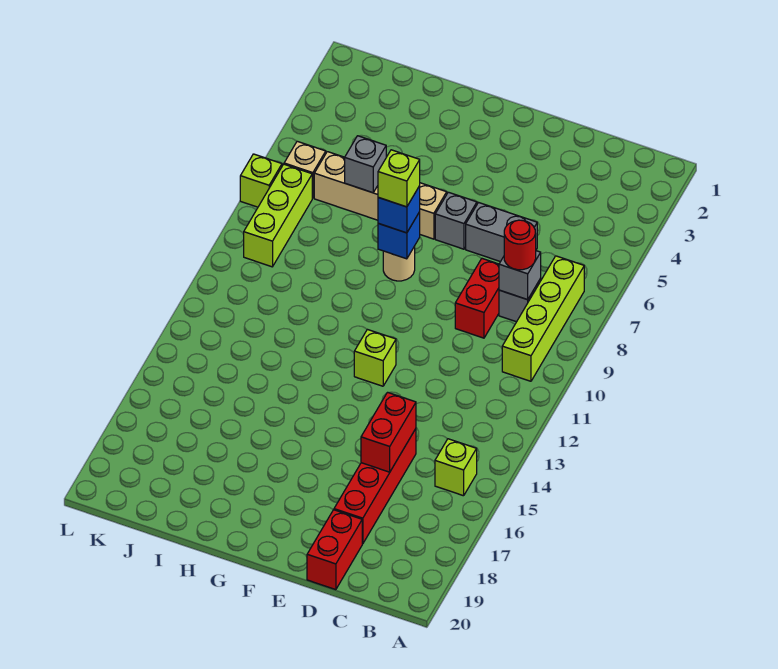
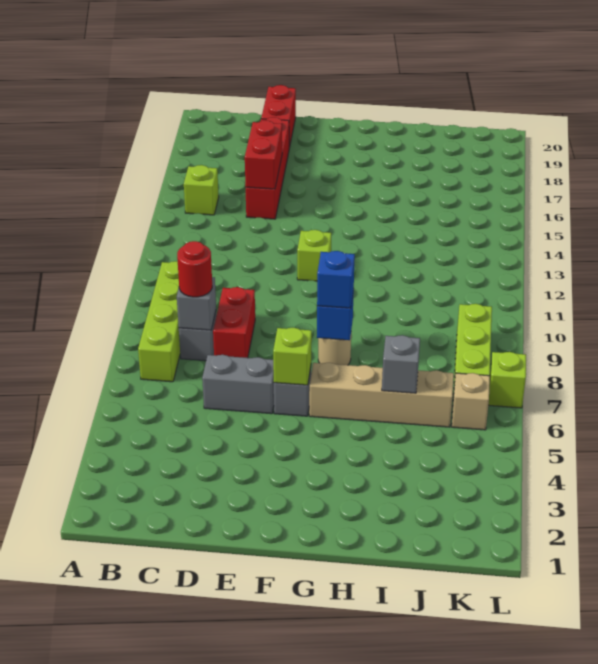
lime brick G8 level 4 -> lime brick F6 level 2

